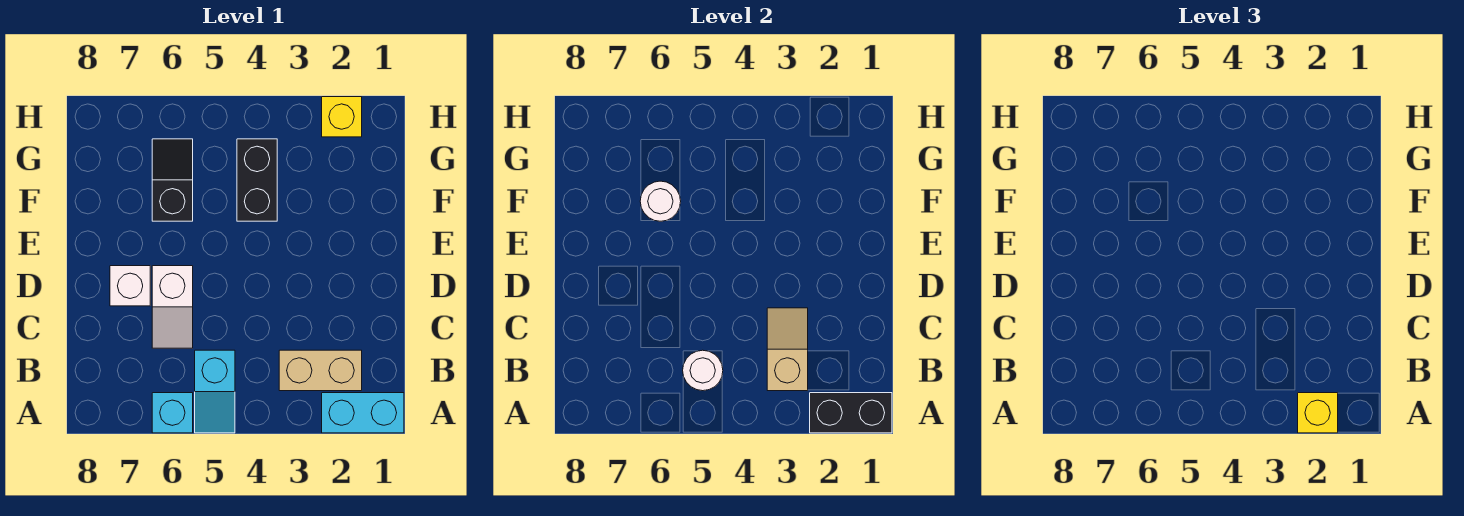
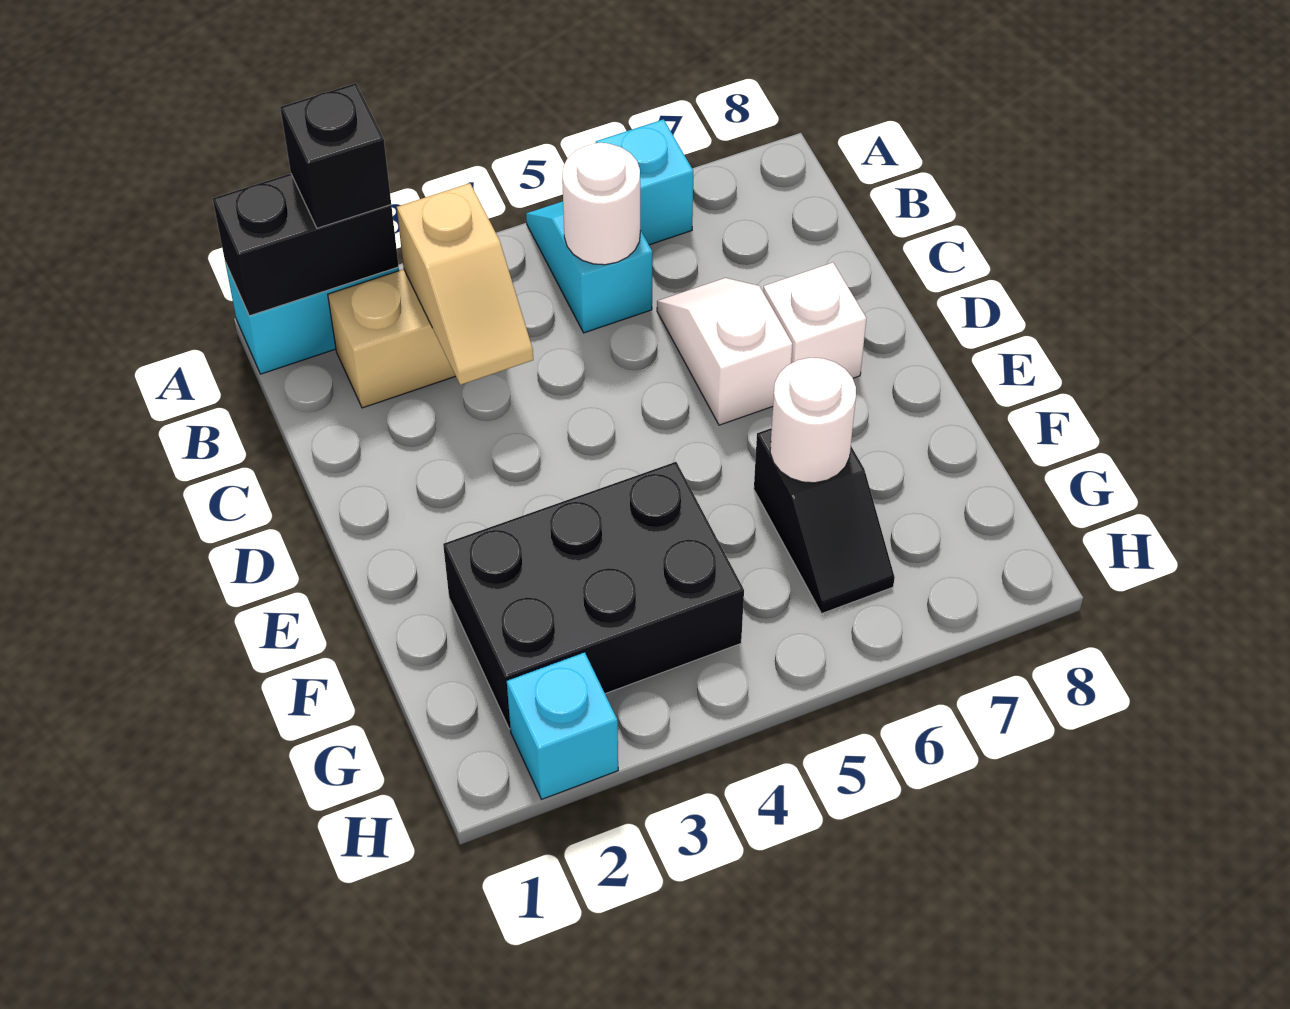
yellow brick A2 level 3 -> black brick A2 level 3
black brick F4:G4 level 1 -> black brick F2:G4 level 1
yellow brick H2 level 1 -> cyan brick H2 level 1

